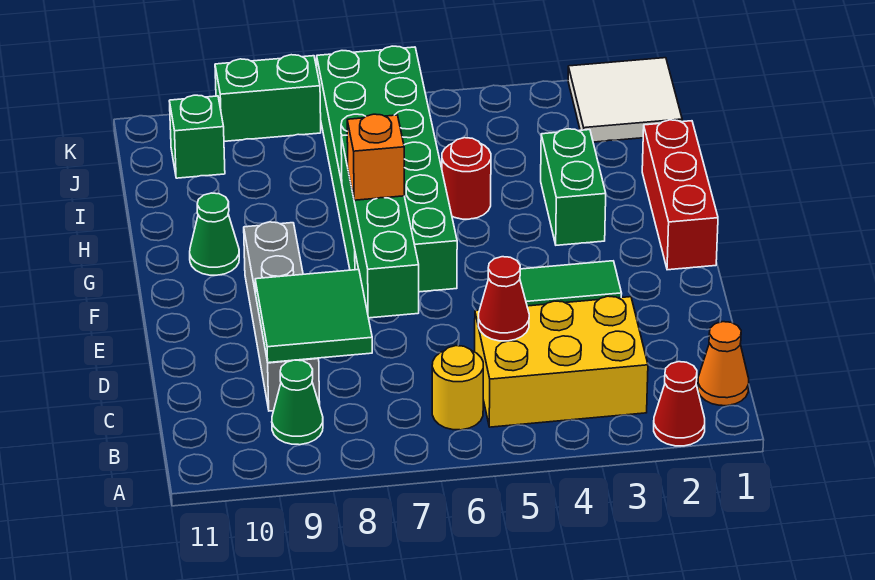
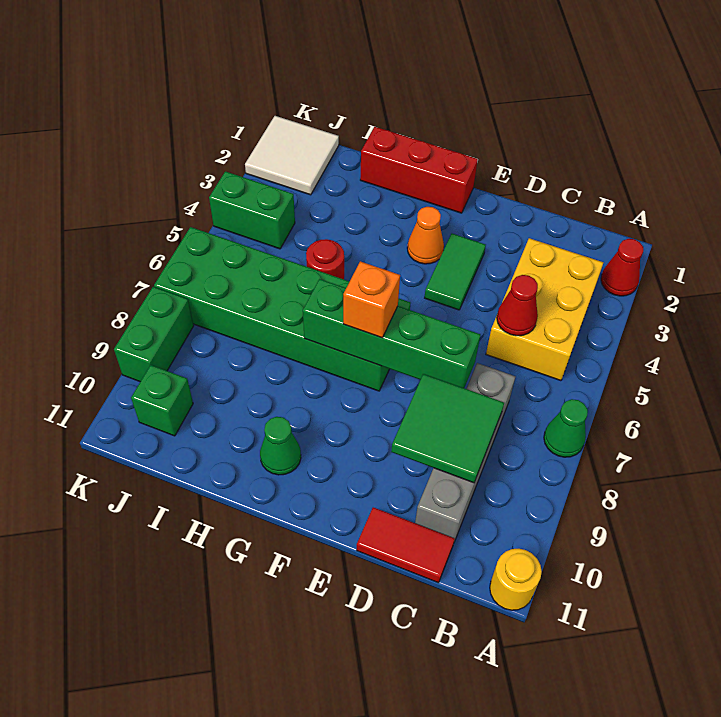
orange cone B1 level 1 -> orange cone F3 level 1
yellow round brick B6 level 1 -> yellow round brick A11 level 1
green cone B9 level 1 -> green cone A7 level 1
grey brick C9:F9 level 1 -> grey brick C7:C10 level 1
none -> red tile C11:D11 level 1
green brick G3:H3 level 1 -> green brick J4:K4 level 1

